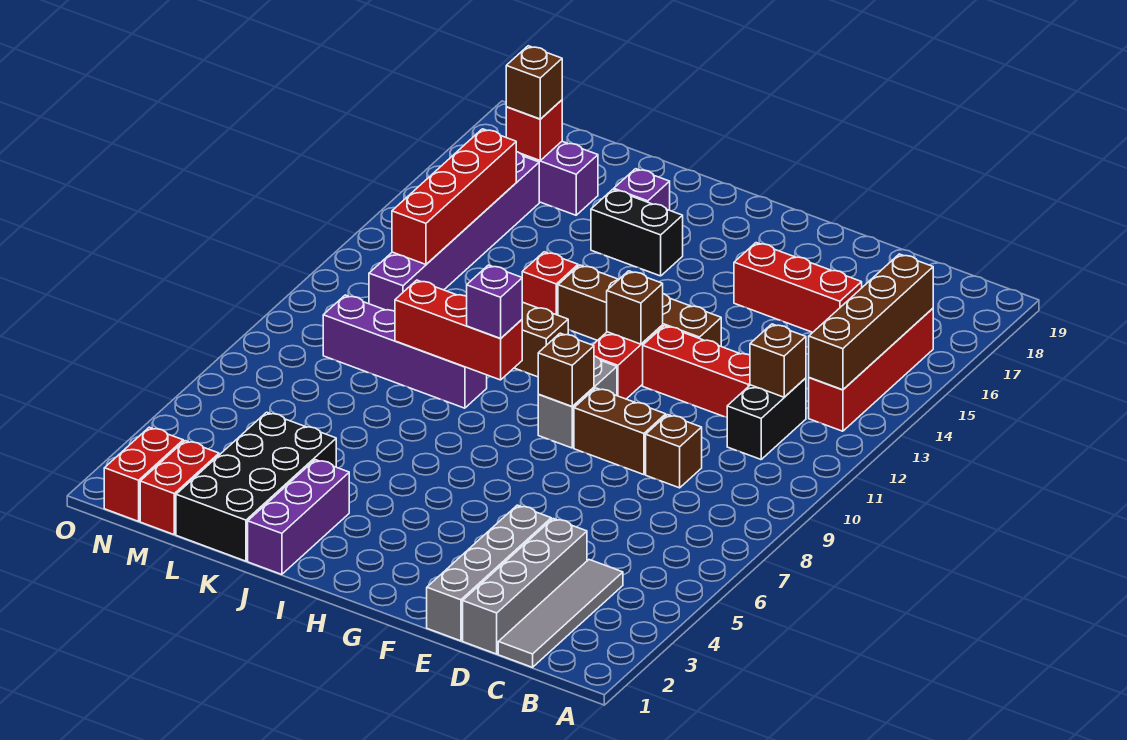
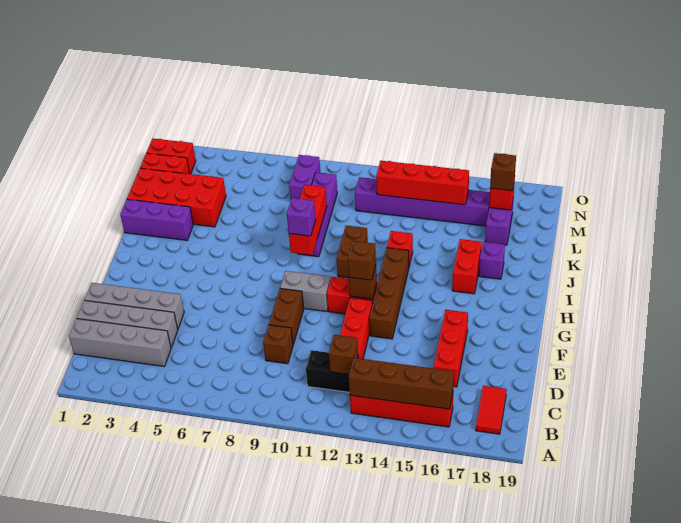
none -> red tile B18:C18 level 1
grey tile C1:C4 level 1 -> grey brick C1:C4 level 1
brown brick G9 level 2 -> brown brick G12 level 3
black brick I16:J16 level 1 -> red brick I16:J16 level 1
black brick K1:L4 level 1 -> red brick K1:L4 level 1
none -> purple brick M8:N8 level 1

